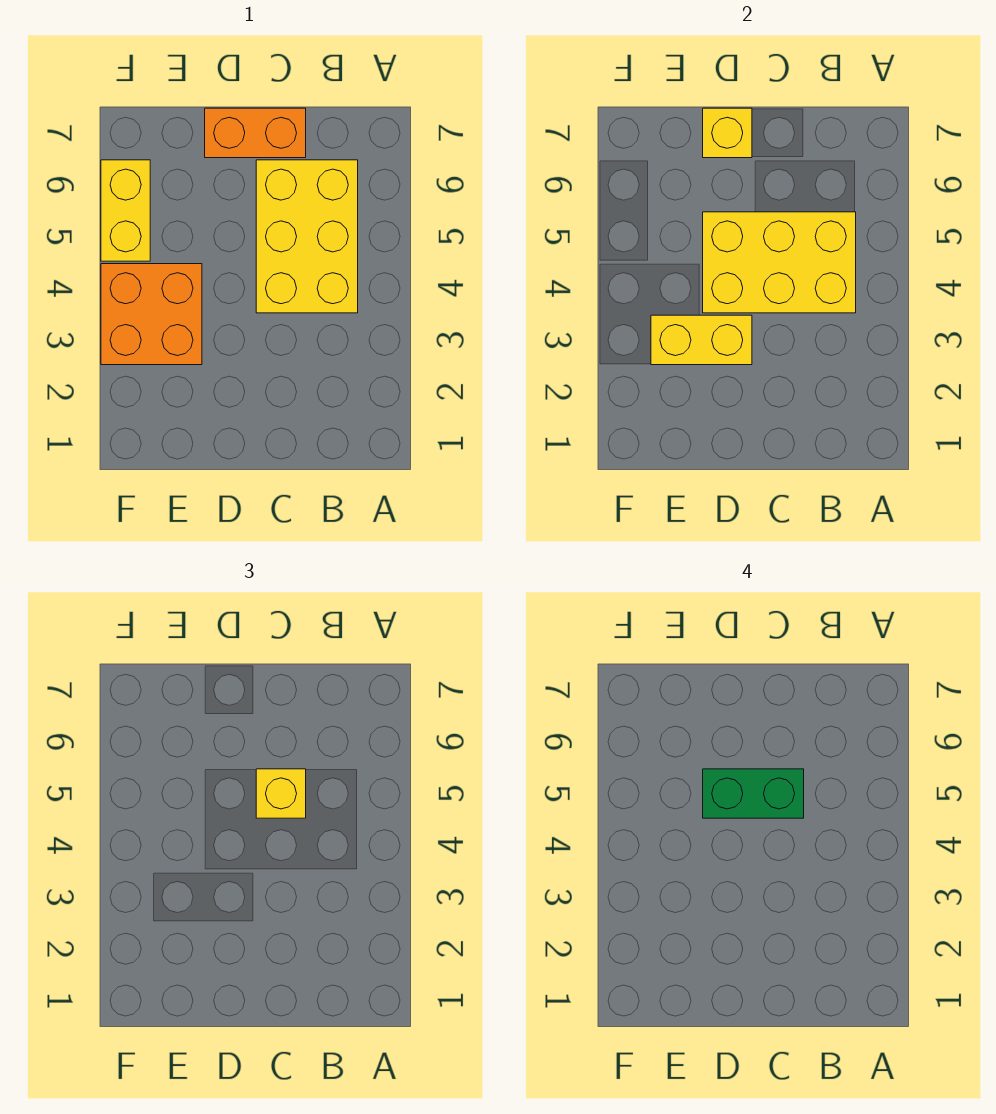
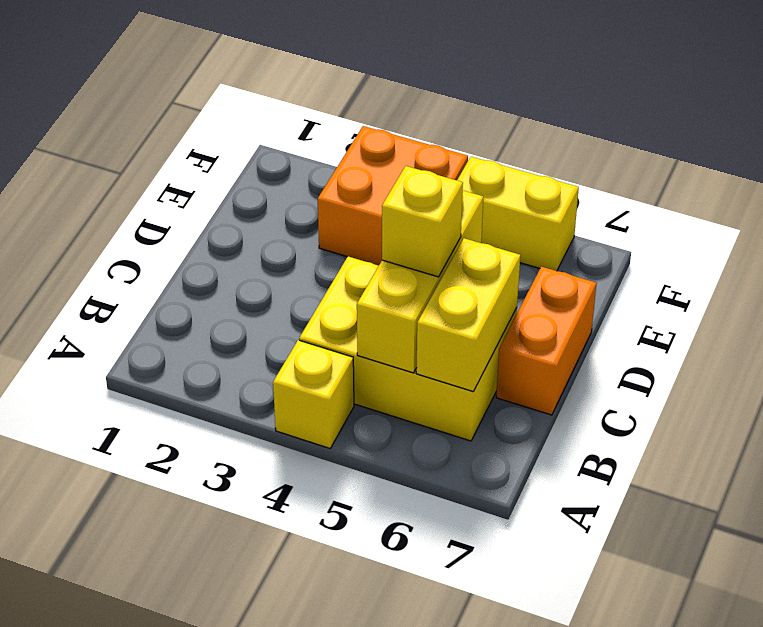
yellow brick B4:D5 level 2 -> yellow brick B5:D5 level 2
green brick C5:D5 level 4 -> none
yellow brick D3:E3 level 2 -> yellow brick B6:C6 level 2
yellow brick D7 level 2 -> yellow brick A4 level 1

